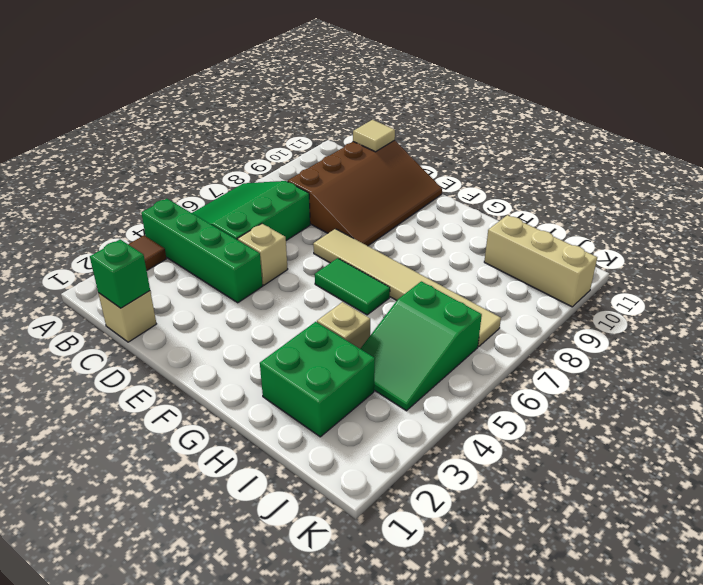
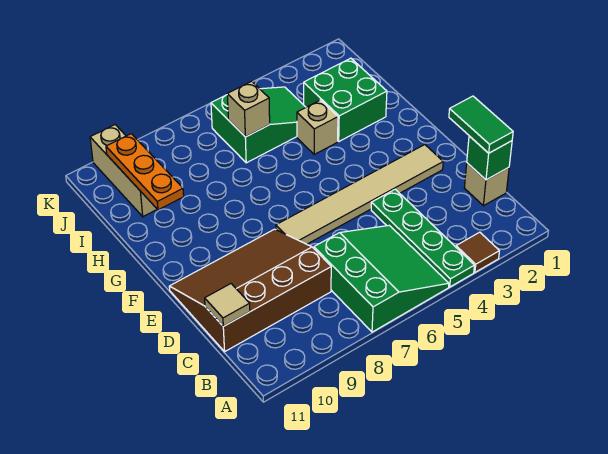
green brick A4:D4 level 1 -> green plate A4:D4 level 1
green slope A5:C7 level 1 top C -> green slope A5:C7 level 1 top 7
tan brick D5 level 1 -> tan brick I6 level 2
tan tile E7:J7 level 1 -> tan tile E2:E7 level 1
green tile F6:G6 level 1 -> green tile C1:D1 level 3
none -> orange plate H10:J10 level 2

